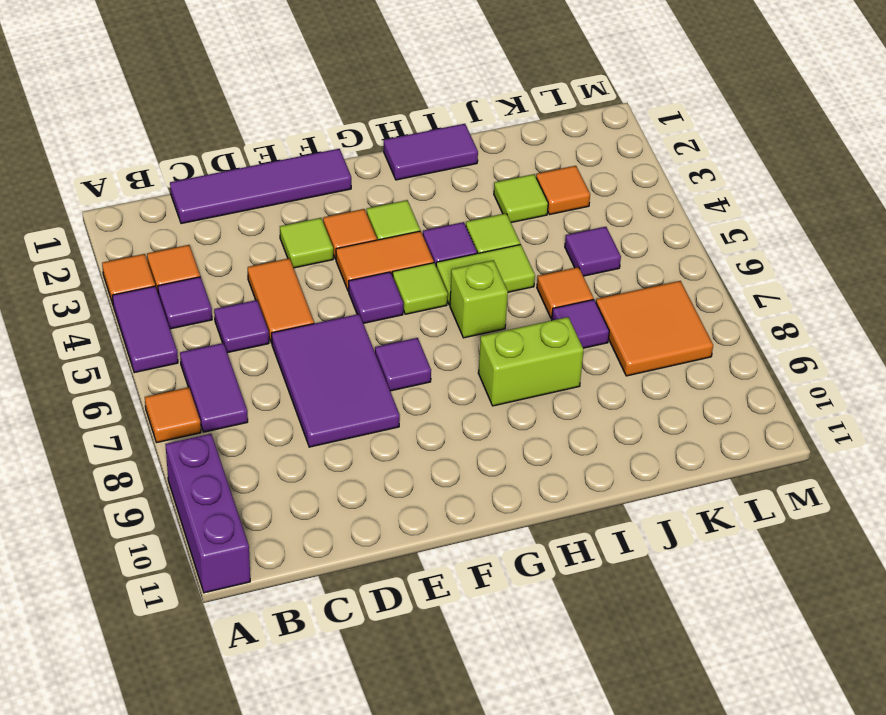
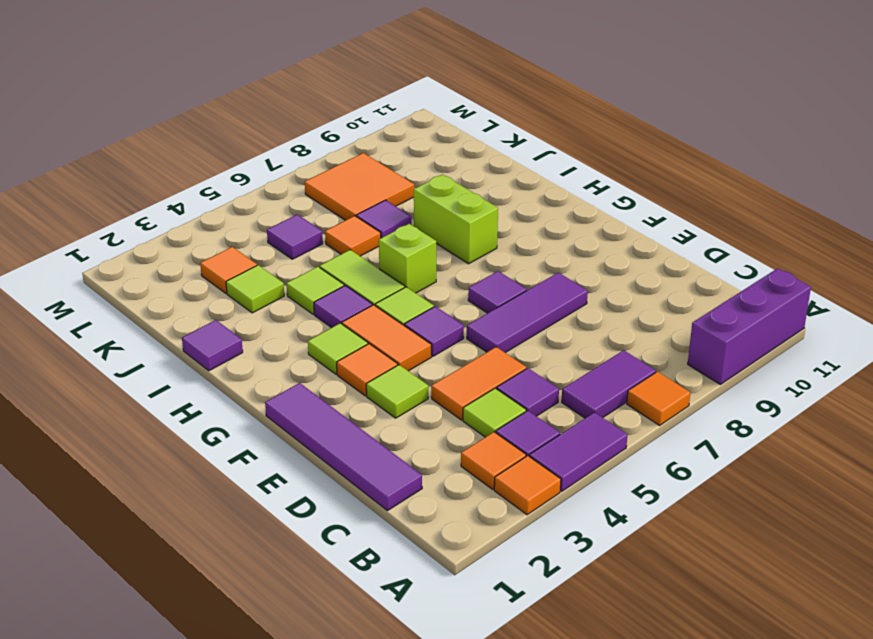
none -> lime tile C4 level 1
purple tile D6:E8 level 1 -> purple tile E6:E8 level 1
purple tile H1:I1 level 1 -> purple tile I1 level 1

